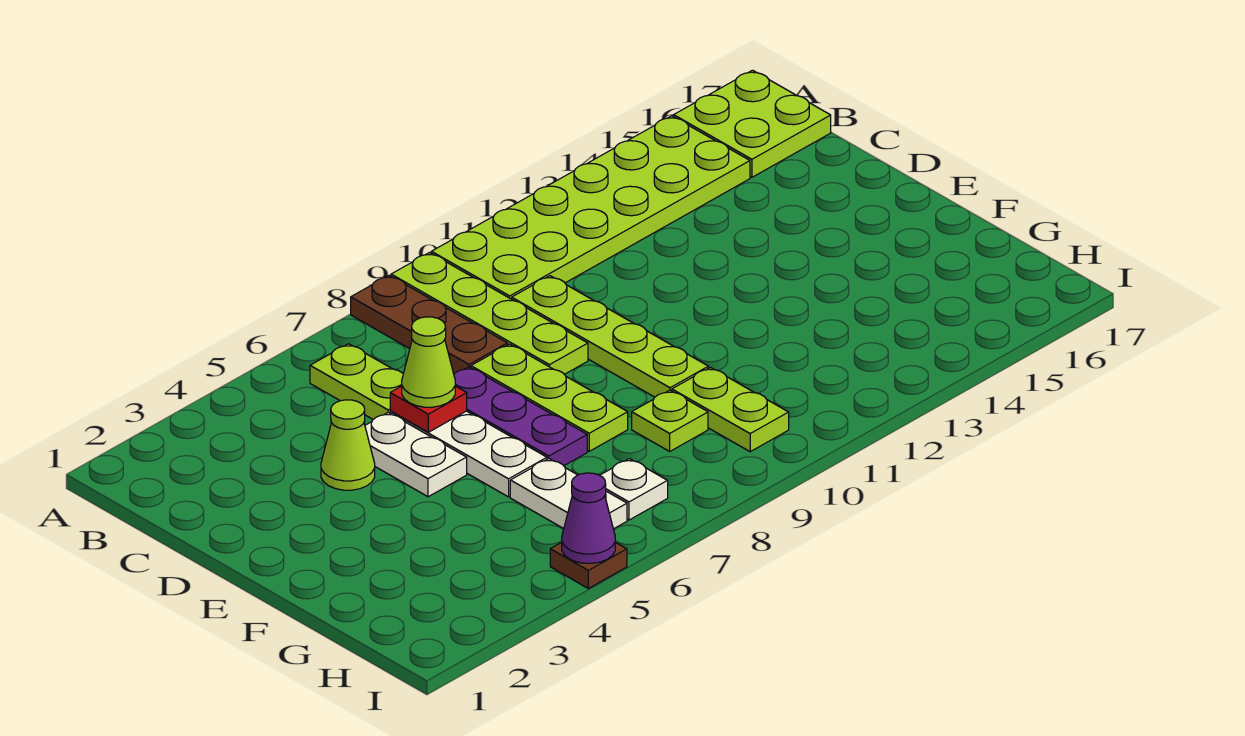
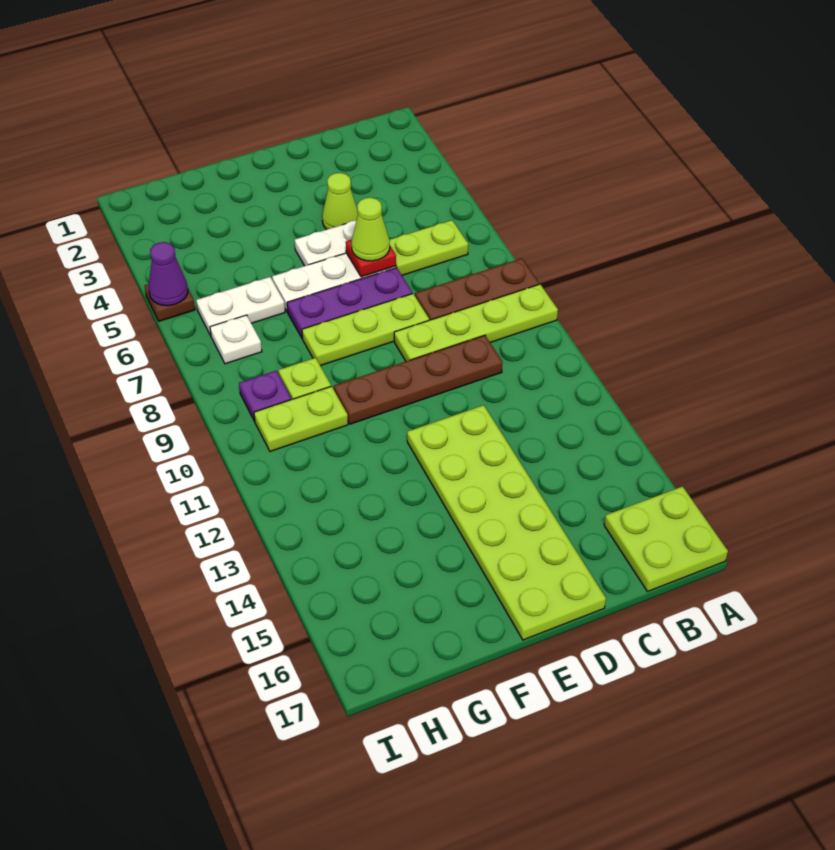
lime plate A10:B15 level 1 -> lime plate D12:E17 level 1
lime plate C10:F10 level 1 -> brown plate C10:F10 level 1
none -> purple plate H9 level 1

